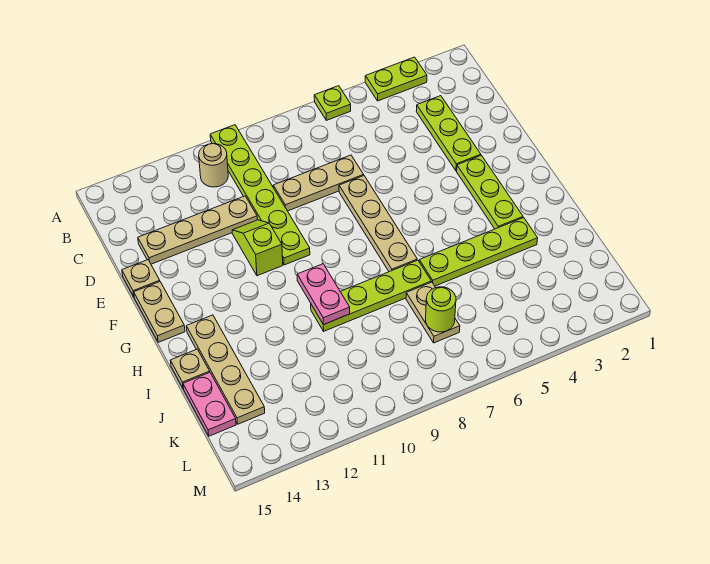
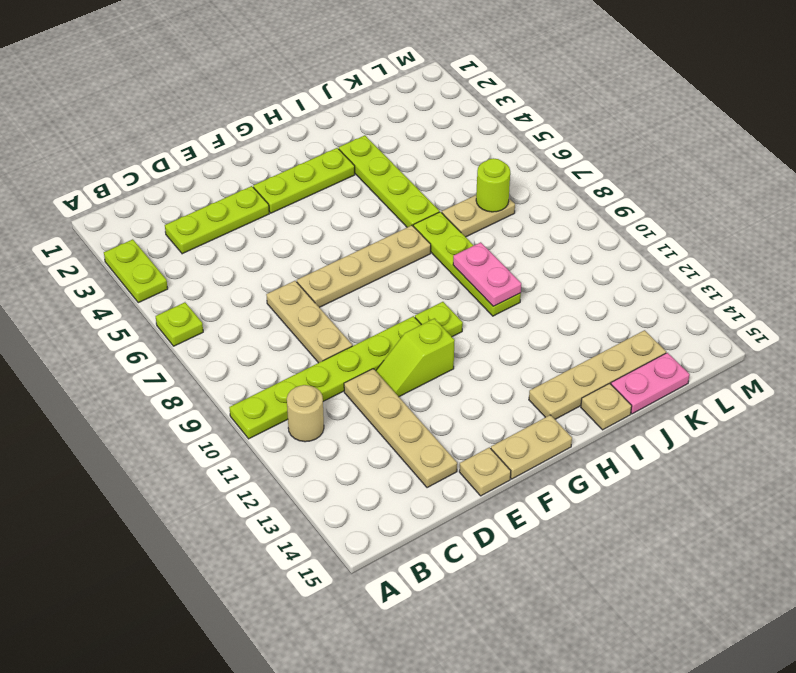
none -> lime plate G10 level 1
pink plate H10:I10 level 2 -> pink plate I9:I10 level 2

